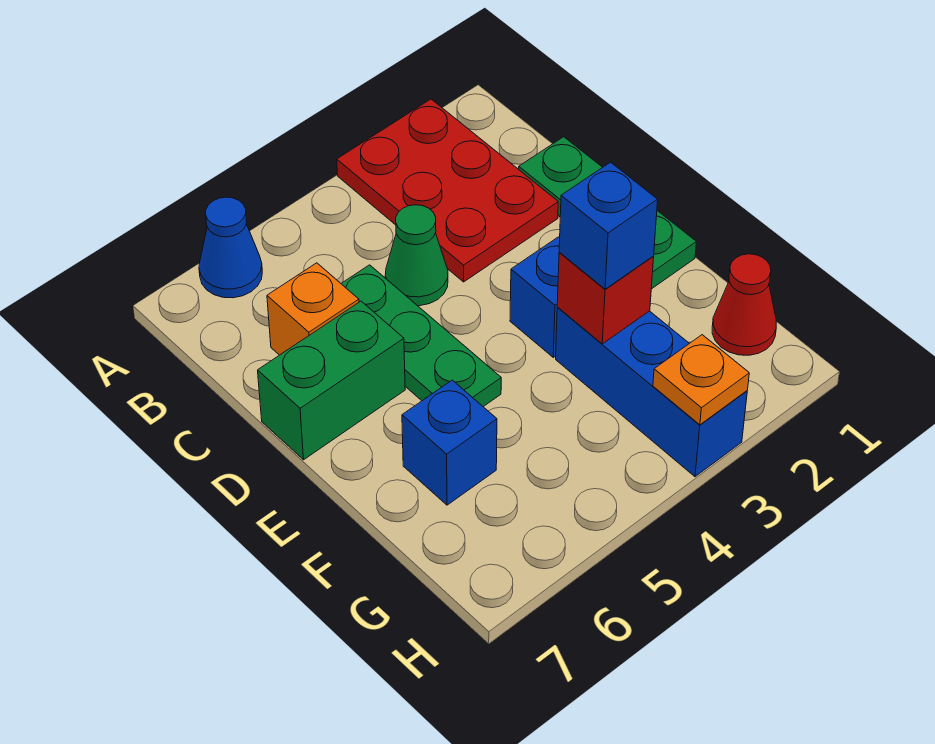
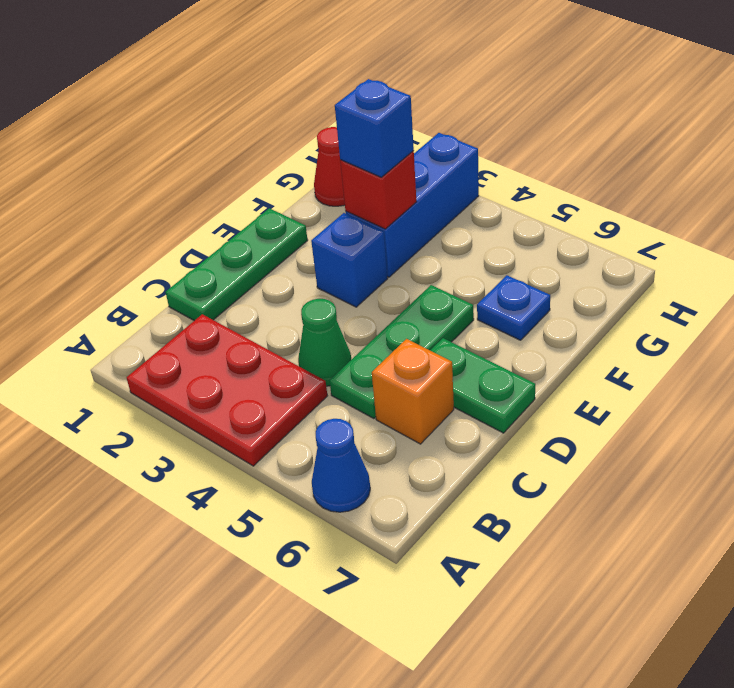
red plate A2:C3 level 1 -> red plate A2:B4 level 1
green brick D6:D7 level 1 -> green plate D6:D7 level 1
blue brick F6 level 1 -> blue plate F6 level 1
orange plate H3 level 2 -> none

